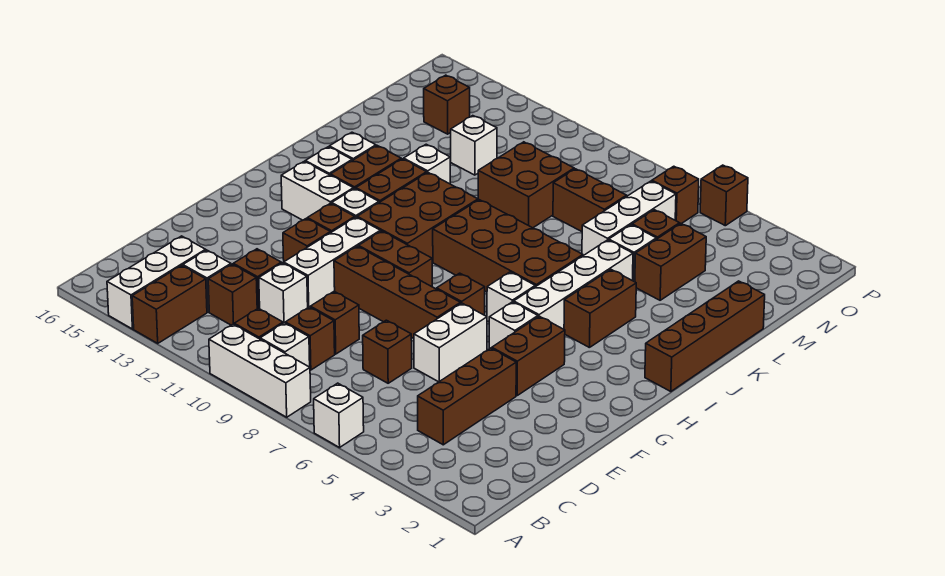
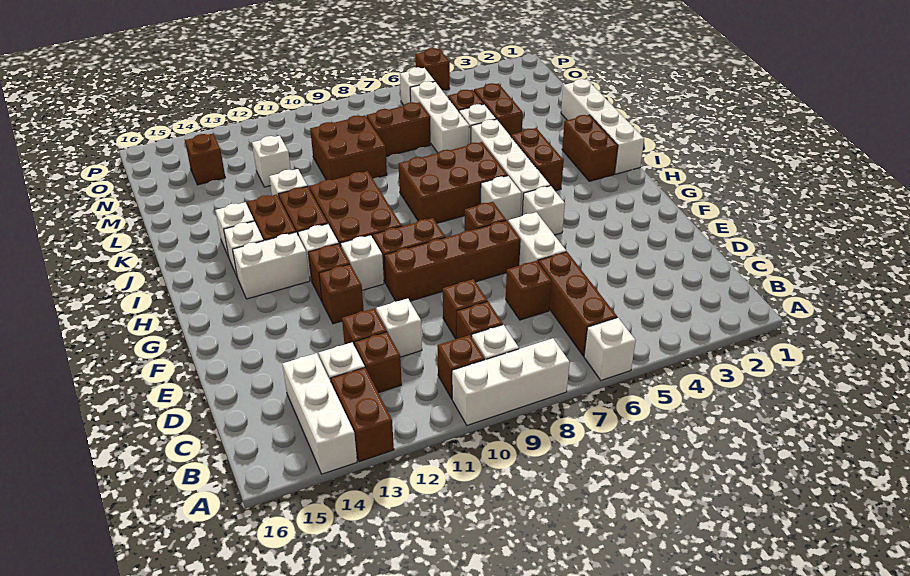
brown brick C4:E4 level 1 -> brown brick B6:D6 level 1
white brick E11:G11 level 1 -> white brick G11 level 1
brown brick F4:G4 level 1 -> brown brick I2:J2 level 1
brown brick I1:L1 level 1 -> white brick I1:L1 level 1
brown brick I6:J9 level 1 -> brown brick I6:J8 level 1
brown brick O6 level 1 -> white brick O6 level 1

